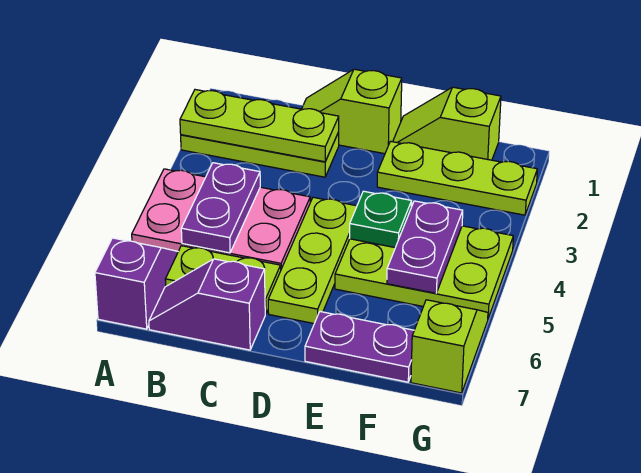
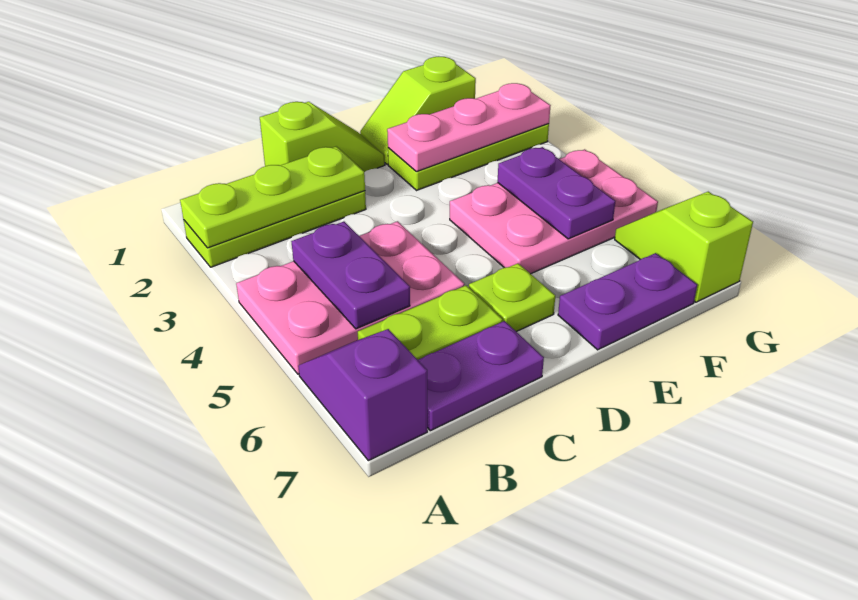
purple slope B7:C7 level 1 top C -> purple plate B7:C7 level 1
lime slope C1:D1 level 1 top D -> lime slope C1:D1 level 1 top C
lime plate D4:D6 level 1 -> lime plate D6 level 1
none -> pink plate E2:G2 level 2
lime plate E4:G5 level 1 -> pink plate E4:G5 level 1
green plate E4 level 2 -> none

